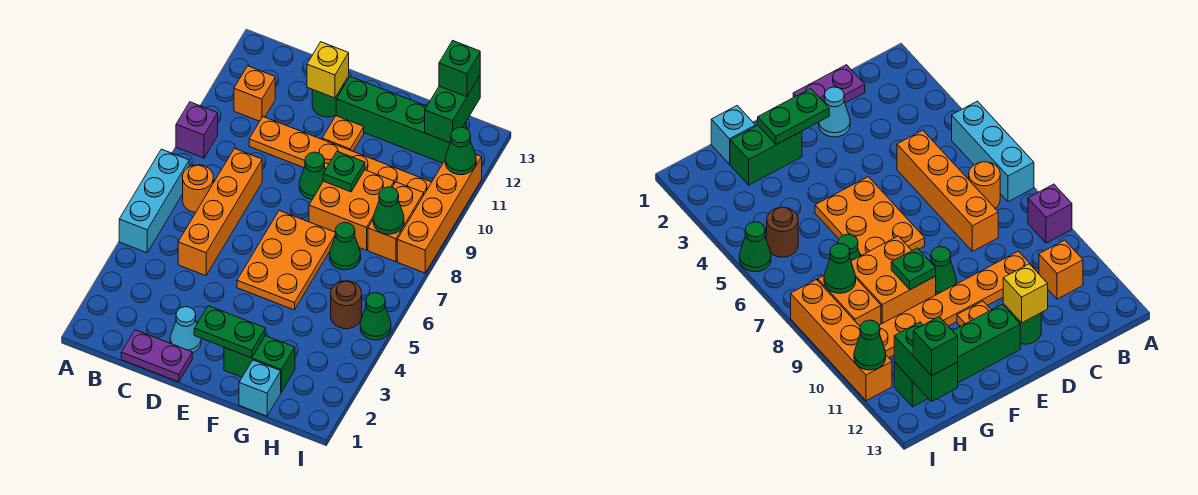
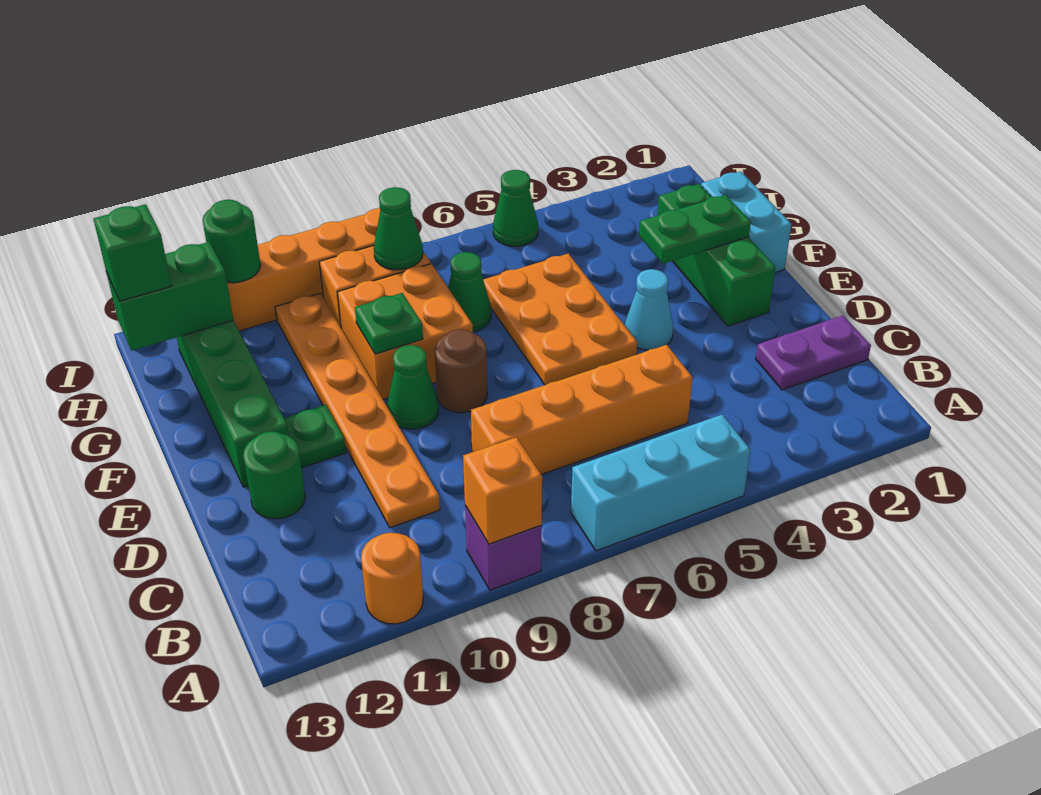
orange round brick B7 level 1 -> orange round brick A11 level 1
orange brick B11 level 1 -> orange brick A9 level 2
purple plate C1:D1 level 1 -> purple plate C1:C2 level 1
cyan cone D2 level 1 -> cyan cone E4 level 1
yellow brick D12 level 2 -> none
green plate E2:F2 level 2 -> green plate F2:F3 level 2
orange plate E5:F7 level 1 -> orange plate E5:G6 level 1
orange plate E11 level 1 -> green plate E11 level 1
green brick F2:G2 level 1 -> green brick E2:G2 level 1
cyan brick G1 level 1 -> cyan brick F1:G1 level 1
brown round brick H5 level 1 -> brown round brick E8 level 1
green cone I11 level 2 -> green round brick I11 level 2

